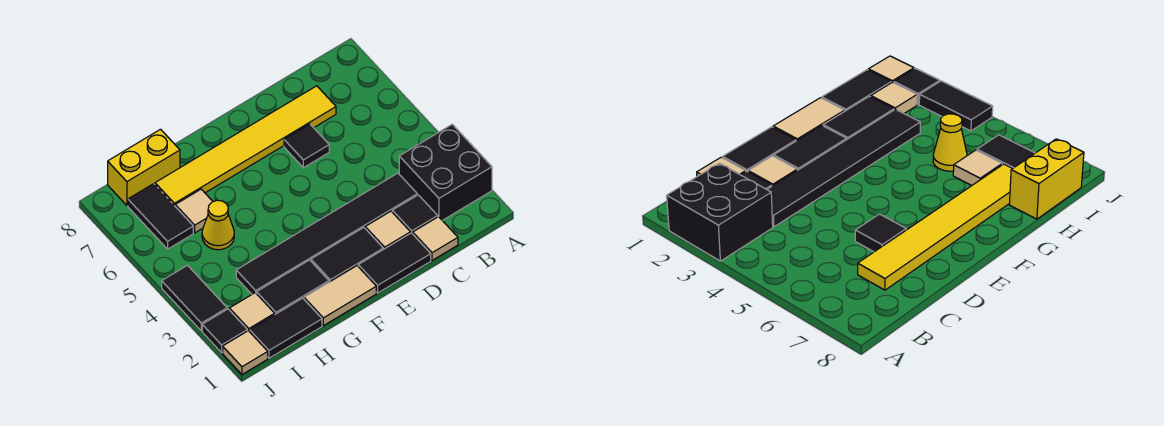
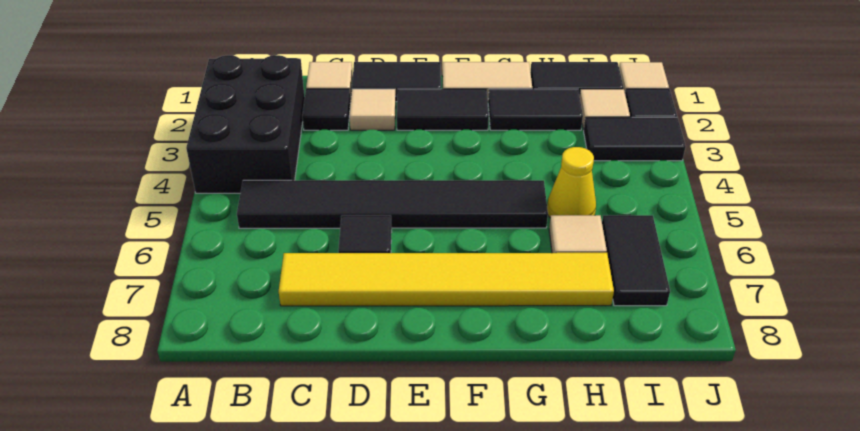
black brick A2:B3 level 1 -> black brick A2:B4 level 1
black tile C3:H3 level 1 -> black tile B5:G5 level 1
yellow brick H8:I8 level 1 -> none
black tile J3:J4 level 1 -> black tile I3:J3 level 1

